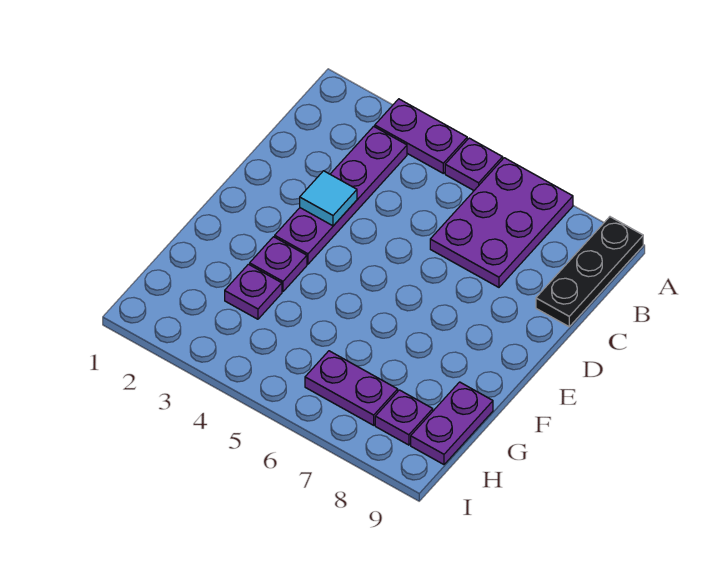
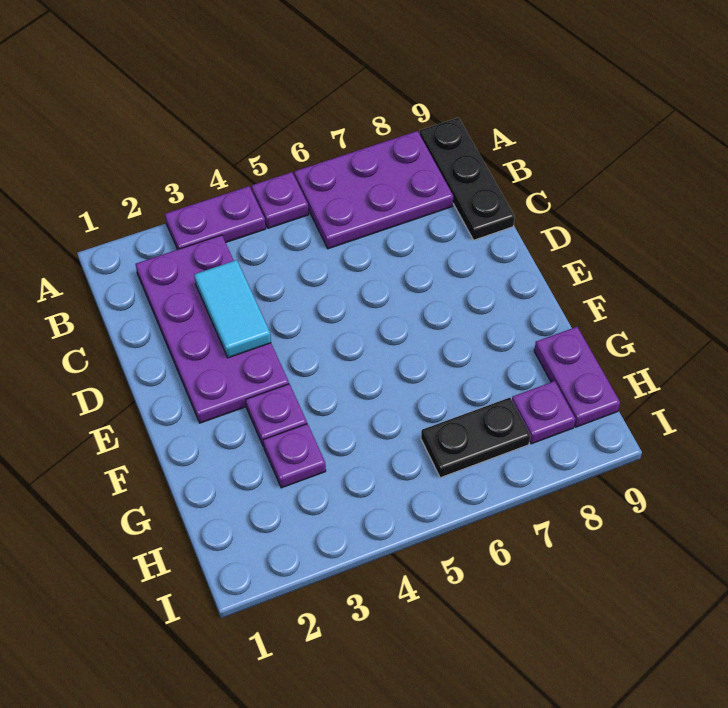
purple plate A6:C7 level 1 -> purple plate A6:B8 level 1
purple plate B3:E3 level 1 -> purple plate B2:E3 level 1
cyan tile D3 level 2 -> cyan tile C3:D3 level 2
purple plate H6:H7 level 1 -> black plate H6:H7 level 1

